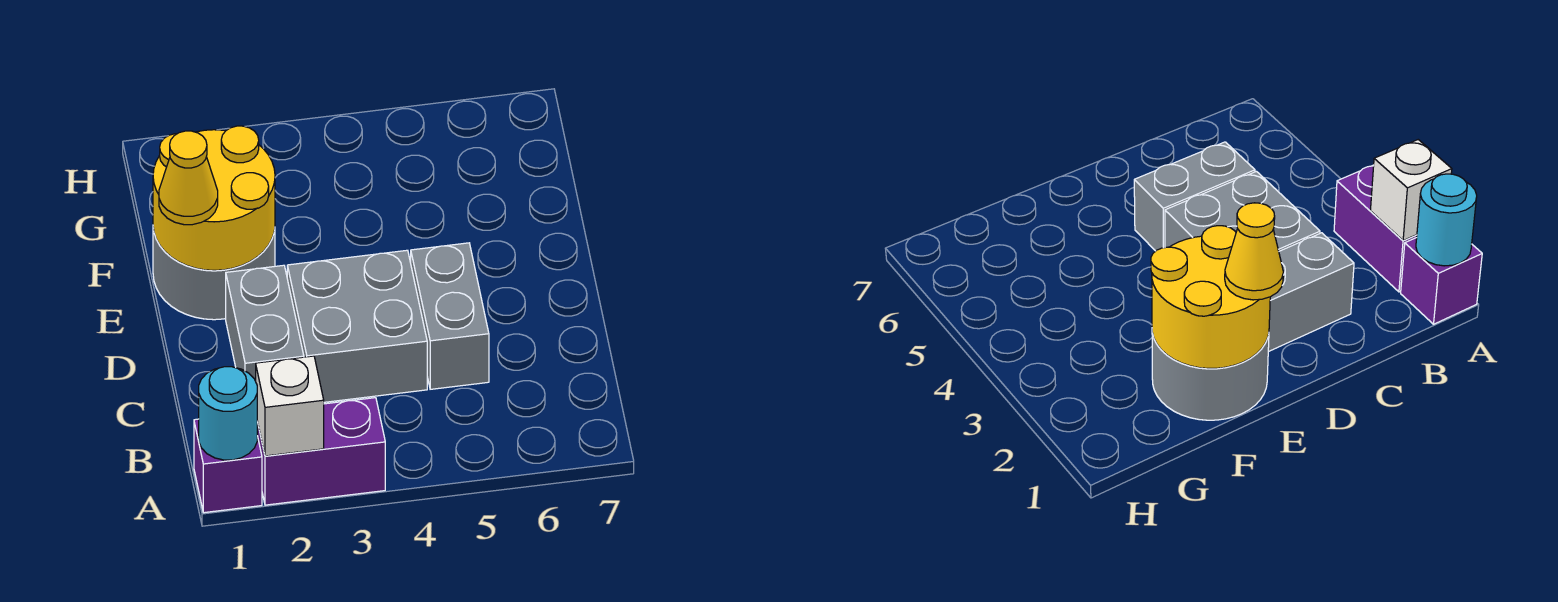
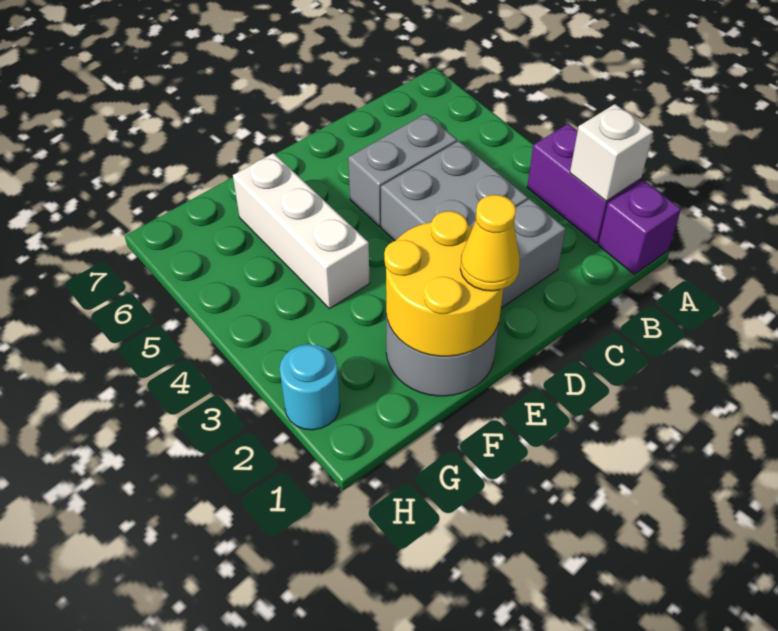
cyan round brick A1 level 2 -> cyan round brick H2 level 1
none -> white brick F4:F6 level 1

